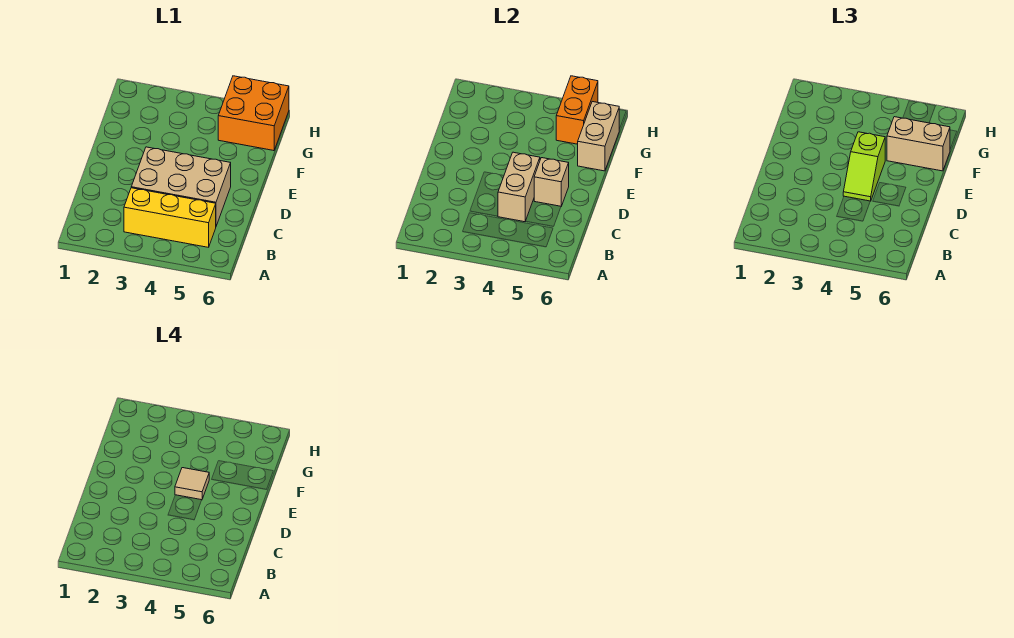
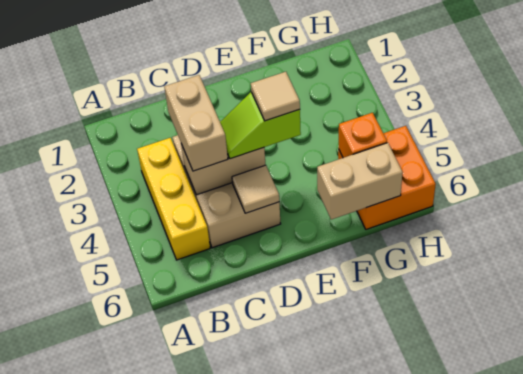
tan brick D5 level 2 -> tan tile D5 level 2
tan brick F5:F6 level 3 -> tan brick C3:C4 level 3
orange brick G5:H5 level 2 -> orange brick G5 level 2

